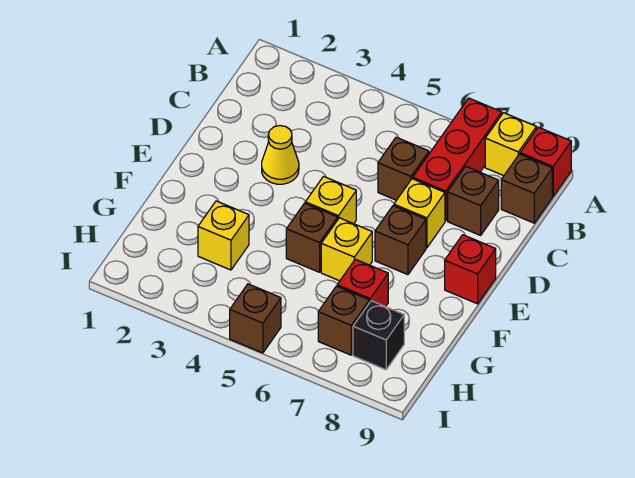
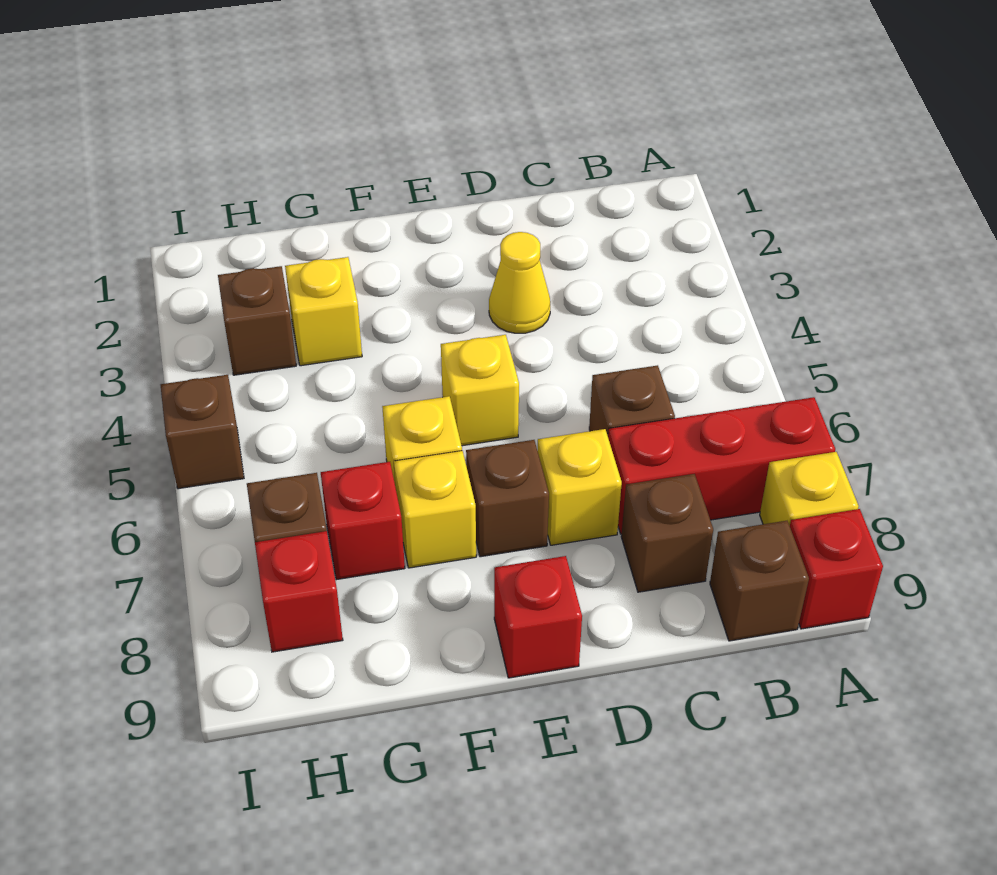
brown brick F5 level 1 -> brown brick H3 level 1
none -> yellow brick F7 level 1
black brick H8 level 1 -> red brick H8 level 1

